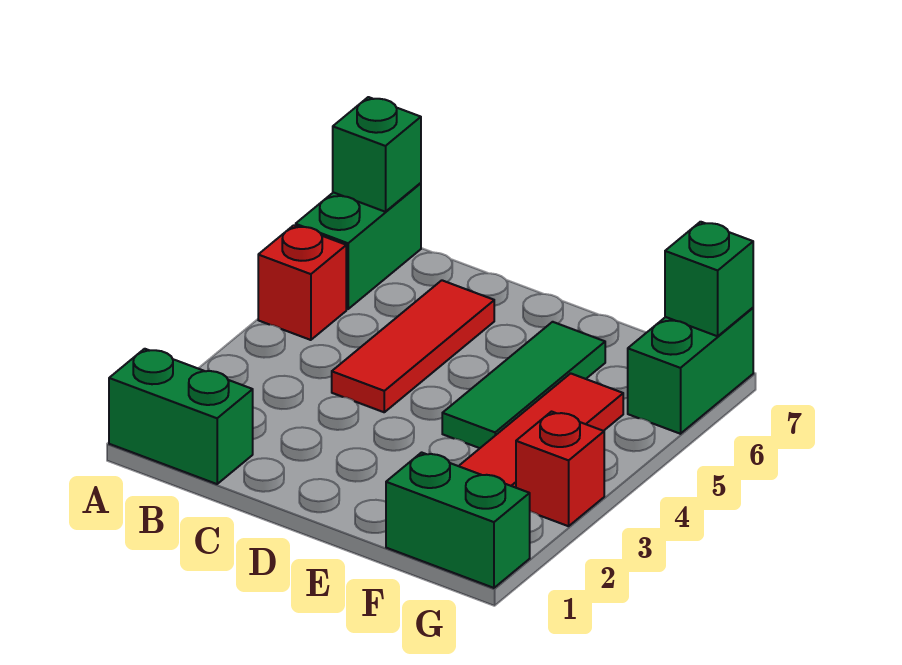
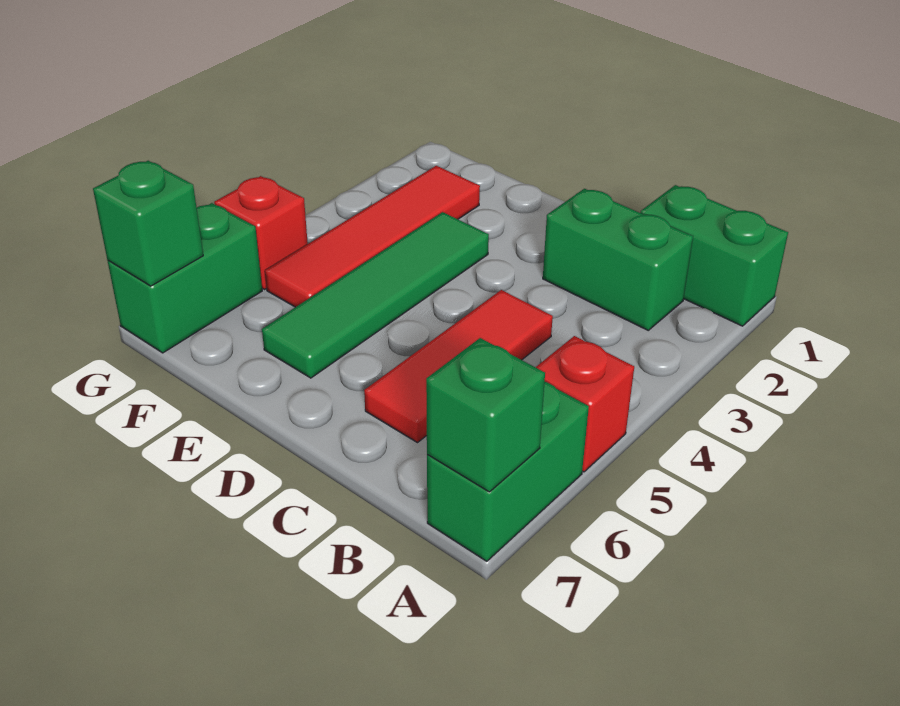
green tile E4:E6 level 1 -> green tile E3:E6 level 1
green brick F1:G1 level 1 -> green brick B2:C2 level 1
red brick G3 level 1 -> red brick G5 level 1

